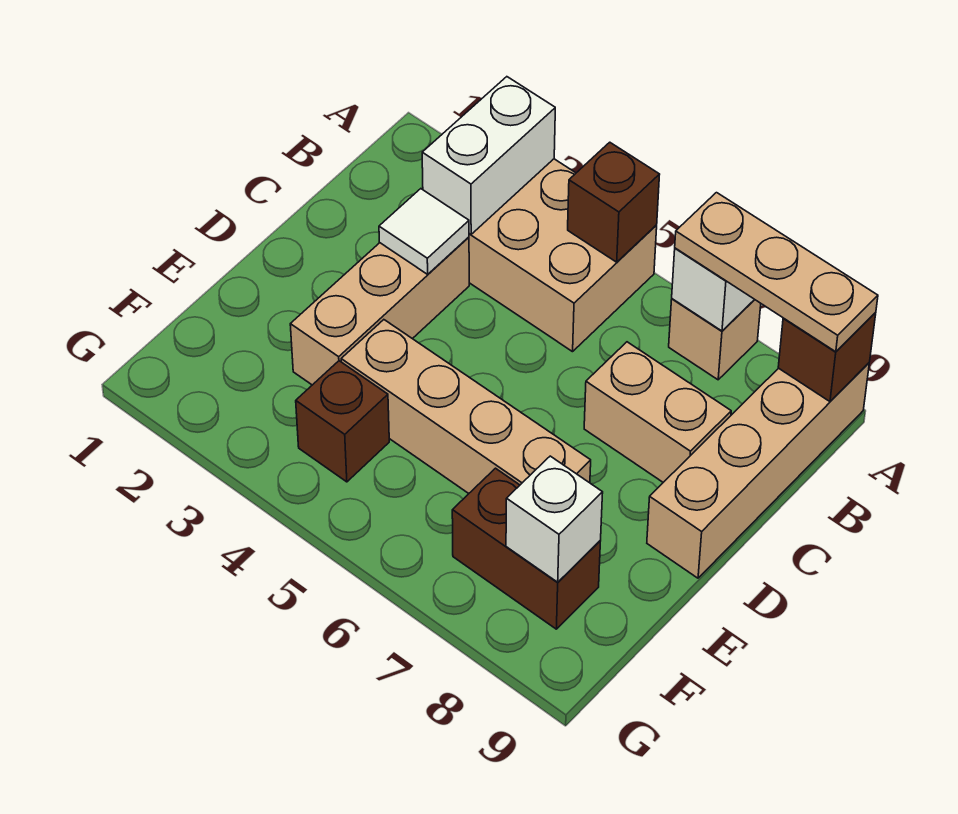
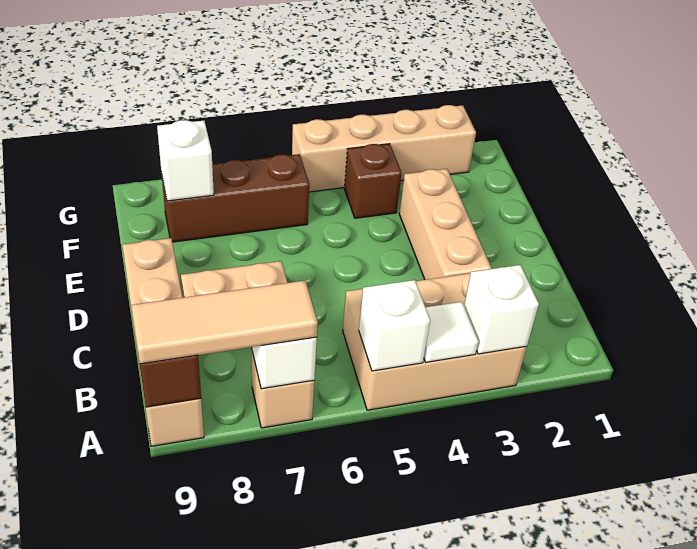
white brick A3:B3 level 2 -> white brick A3 level 2
brown brick A5 level 2 -> white brick A5 level 2
tan plate A7:A9 level 3 -> tan tile A7:A9 level 3
white tile C3 level 2 -> white tile A4 level 2
tan brick E4:E7 level 1 -> tan brick G2:G5 level 1
brown brick F7:F8 level 1 -> brown brick F6:F8 level 1

